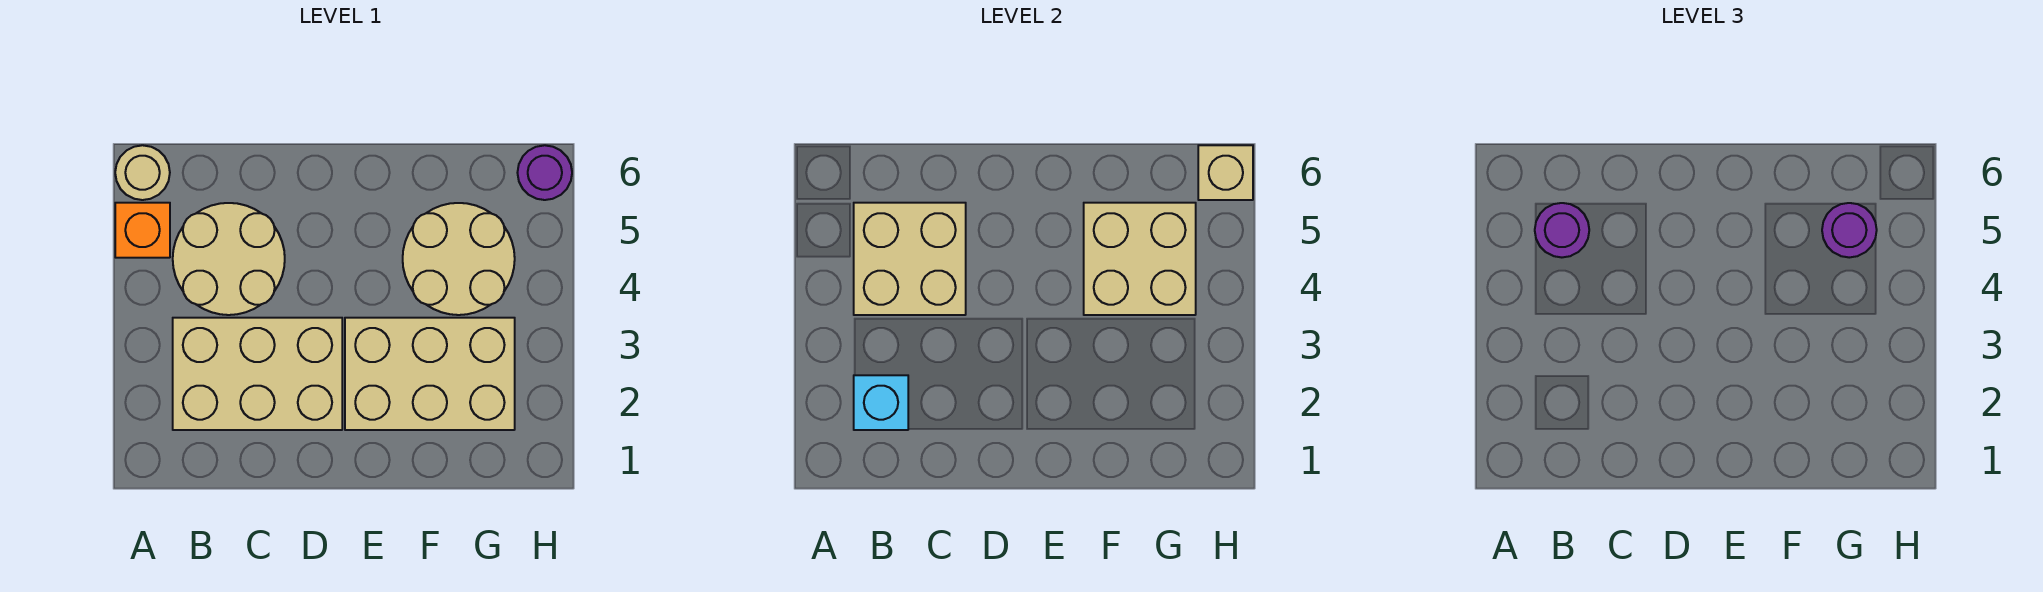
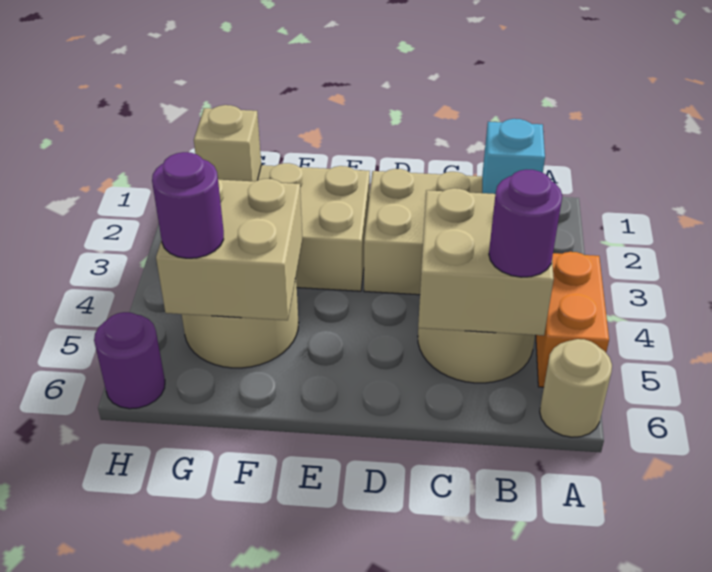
orange brick A5 level 1 -> orange brick A4:A5 level 1
tan brick H6 level 2 -> tan brick G2 level 2

